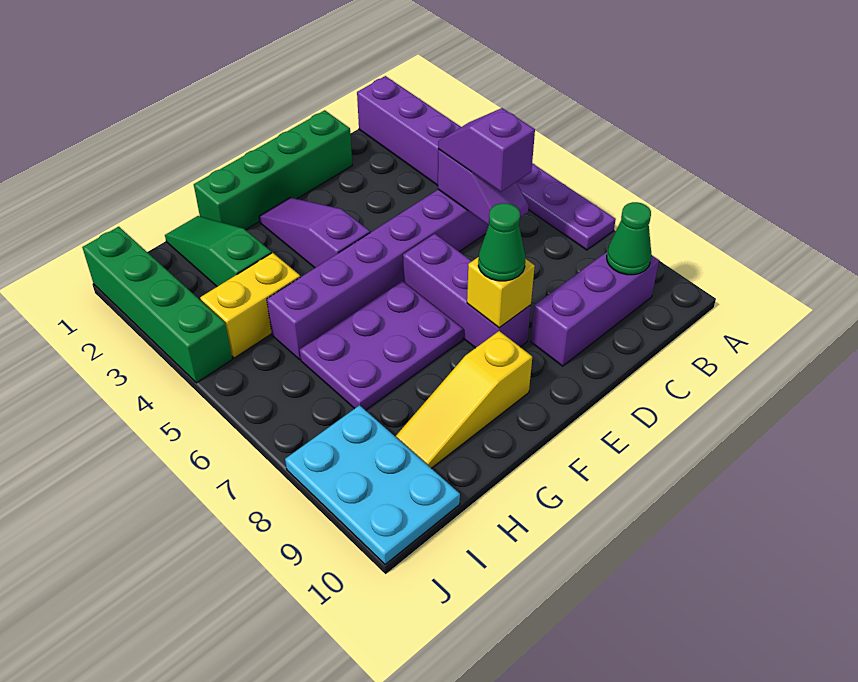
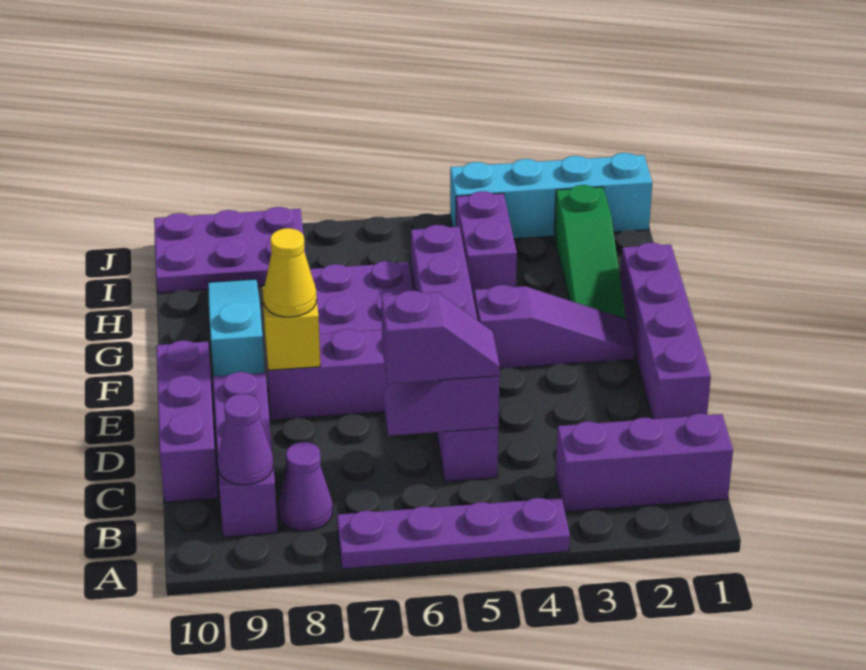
none -> purple cone B8 level 1
green cone B9 level 2 -> purple cone B9 level 2
none -> purple brick C10:E10 level 1
green brick D1:G1 level 1 -> purple brick D1:G1 level 1
green cone E8 level 3 -> yellow cone E8 level 3
yellow slope F9:H9 level 1 top F -> cyan slope F9:H9 level 1 top F
green slope H1:H3 level 1 top 3 -> green slope G2:I2 level 1 top I
yellow brick H4:I4 level 1 -> purple brick H4:I4 level 1
cyan plate I8:J10 level 1 -> purple plate I8:J10 level 1
green brick J1:J4 level 1 -> cyan brick J1:J4 level 1

